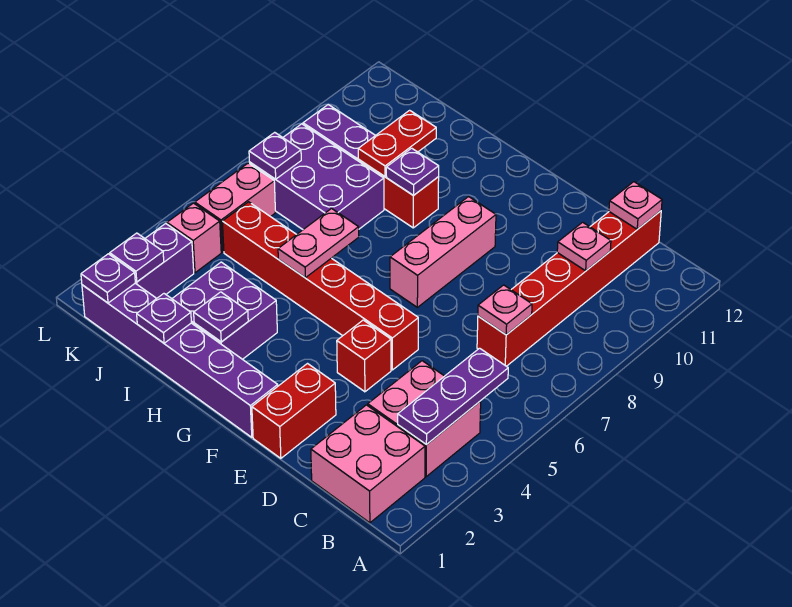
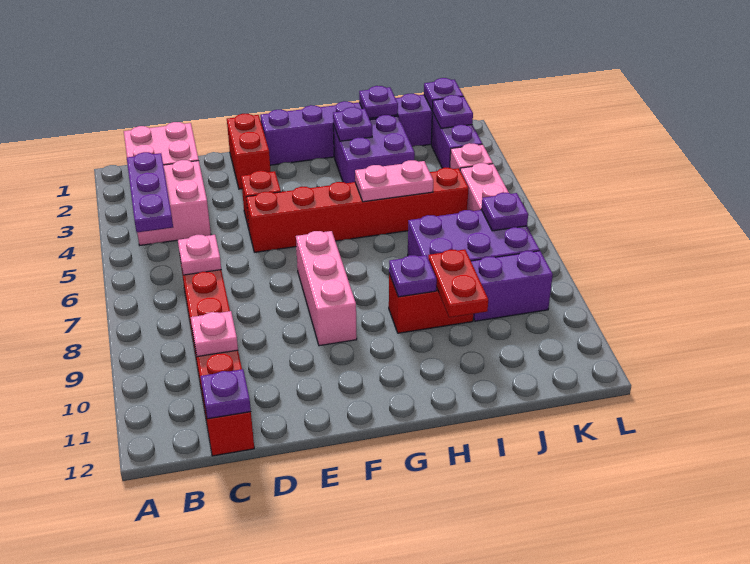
pink plate C12 level 2 -> purple plate C12 level 2
pink plate H5:H6 level 2 -> pink plate H5:I5 level 2

